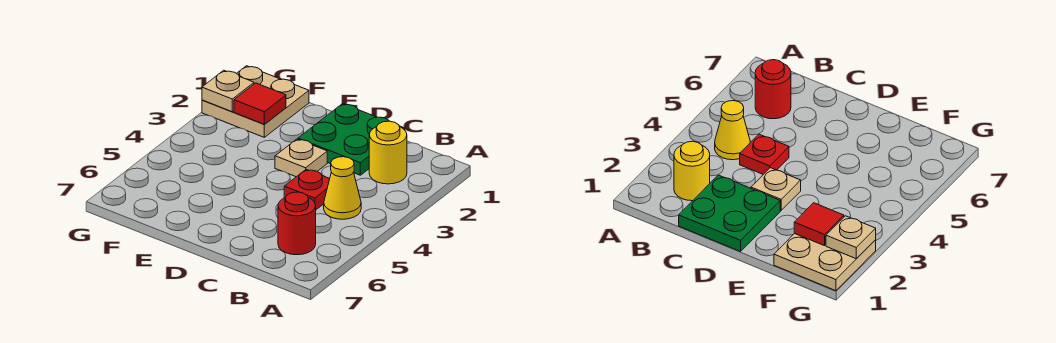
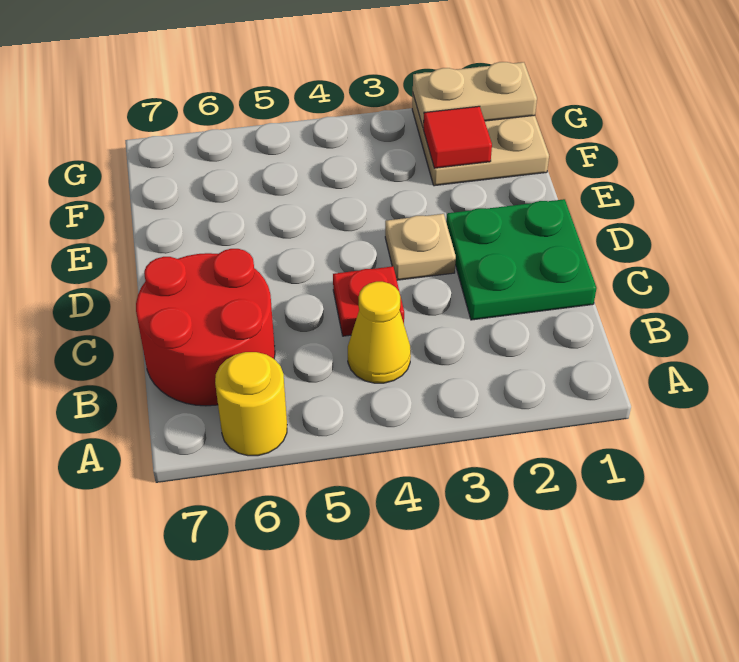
yellow round brick B2 level 1 -> yellow round brick A6 level 1
red round brick B6 level 1 -> red round brick B6:C7 level 1
tan plate G2 level 2 -> tan plate G1:G2 level 2

